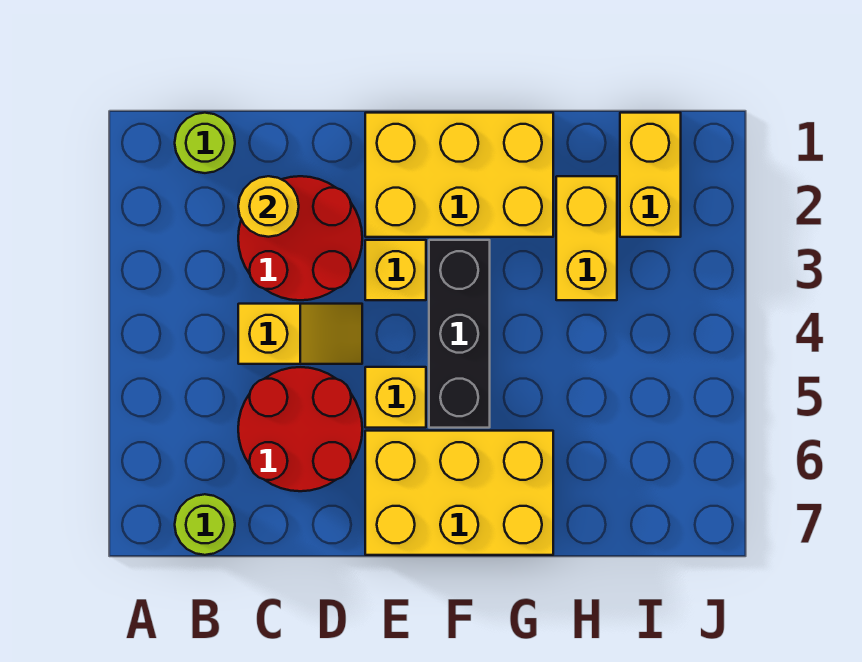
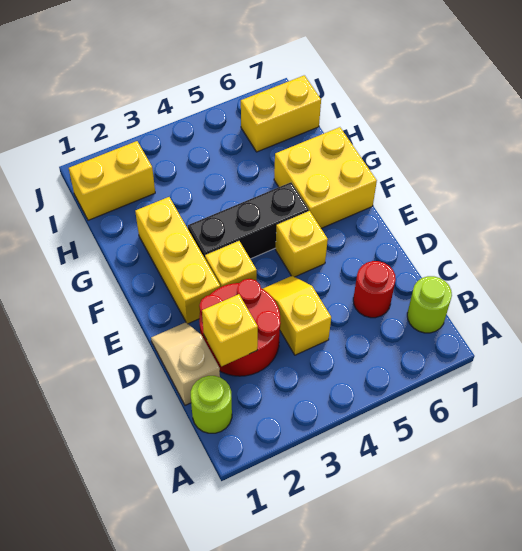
none -> tan slope C1:D1 level 1 top C
yellow round brick C2 level 2 -> yellow brick C2 level 2
red round brick C5:D6 level 1 -> red round brick C6 level 1
yellow brick E1:G2 level 1 -> yellow brick E2:G2 level 1
yellow brick E6:G7 level 1 -> yellow brick F6:G7 level 1
yellow brick H2:H3 level 1 -> yellow brick I6:I7 level 1

